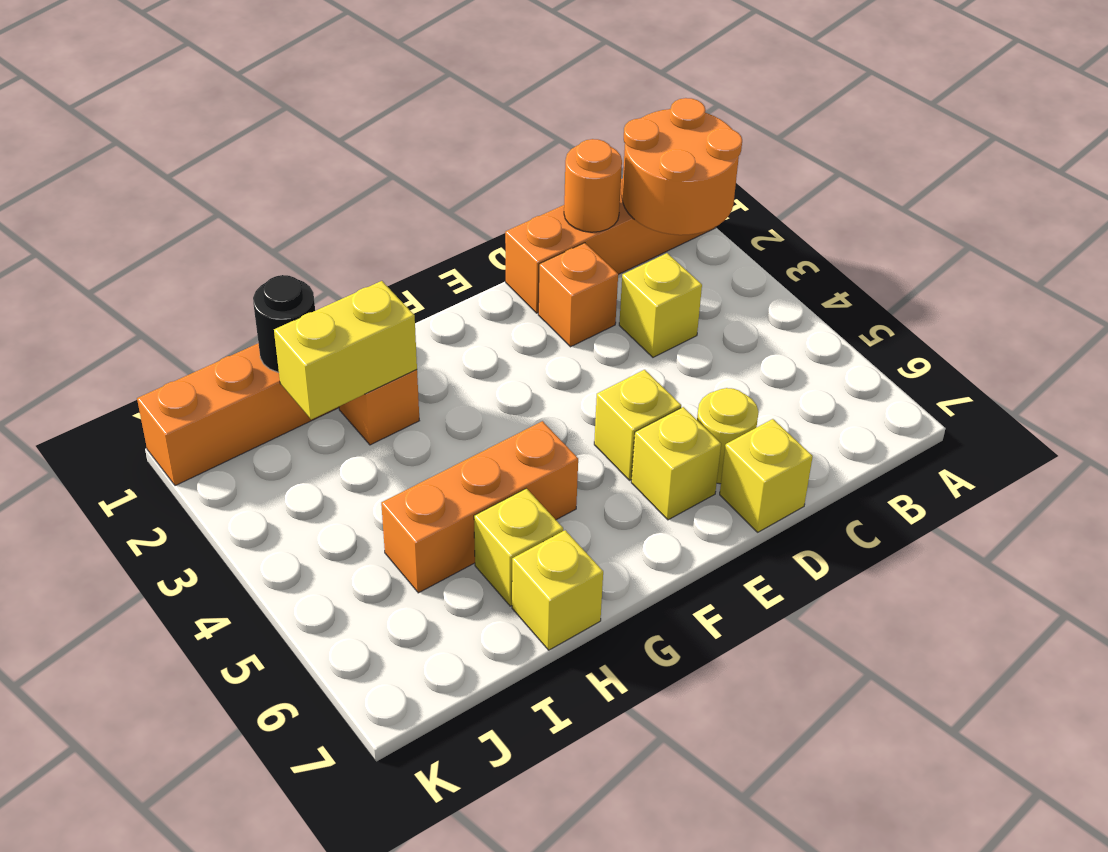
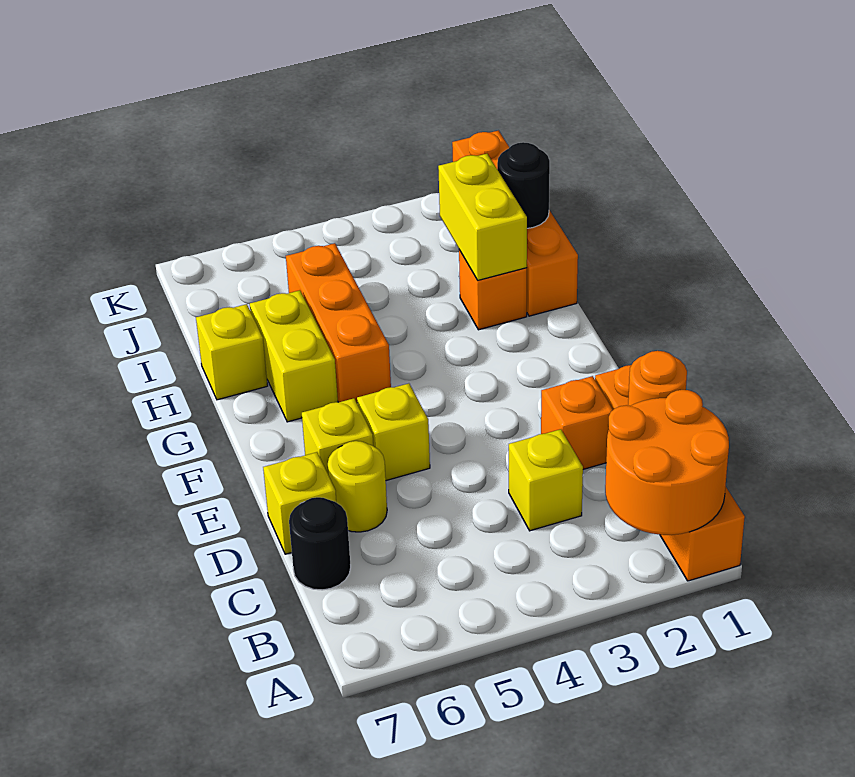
none -> black round brick C7 level 1
yellow brick H6 level 1 -> yellow brick G6:H6 level 1

